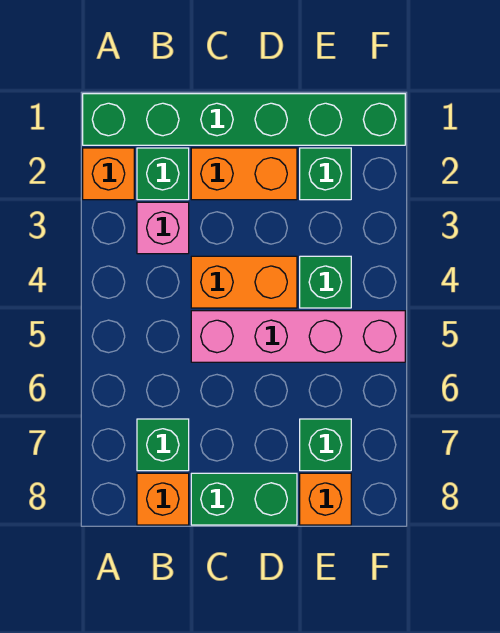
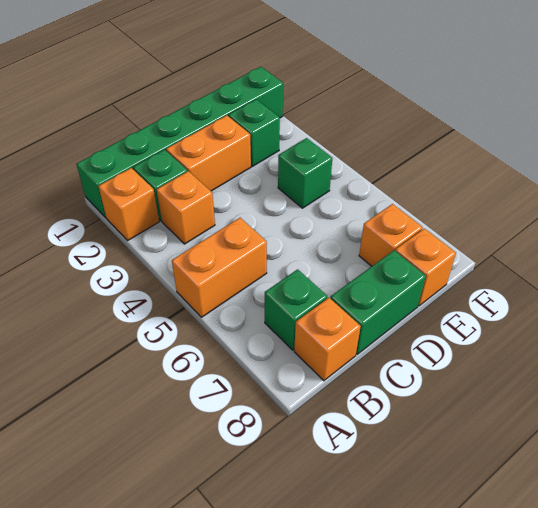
pink brick B3 level 1 -> orange brick B3 level 1
orange brick C4:D4 level 1 -> orange brick A5:B5 level 1
pink brick C5:F5 level 1 -> none
green brick E7 level 1 -> orange brick E7 level 1

